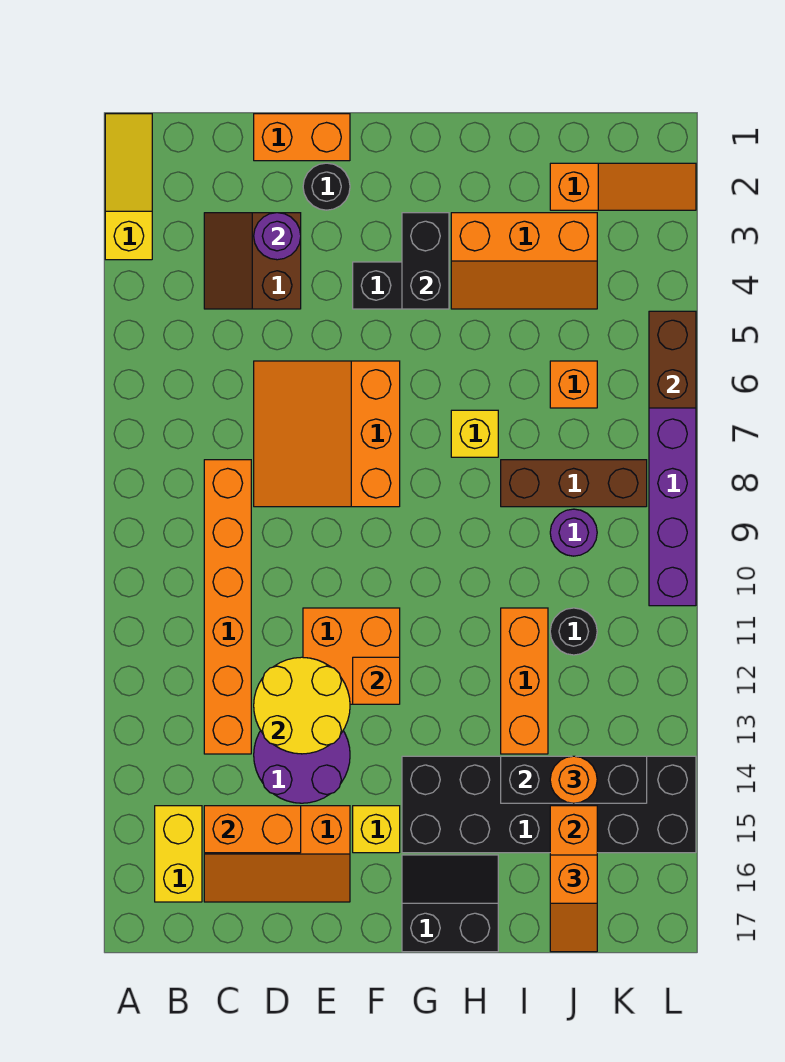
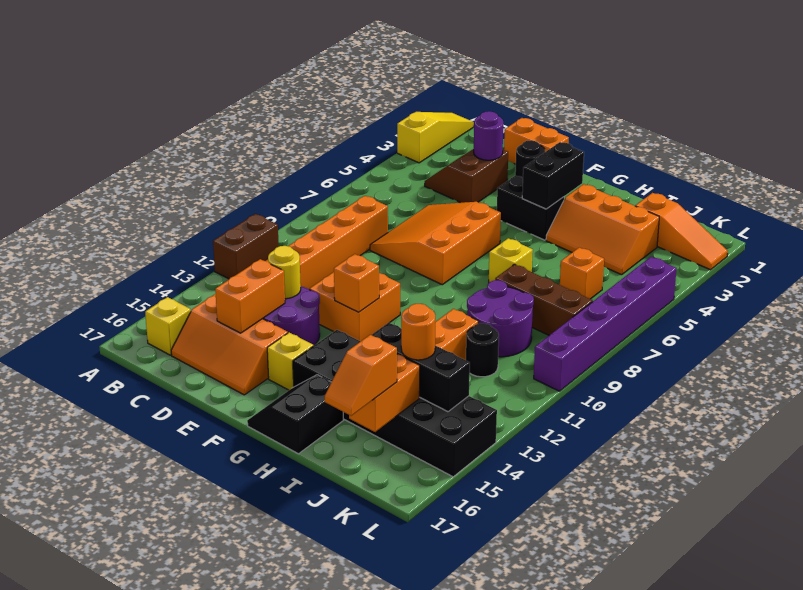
yellow brick B15:B16 level 1 -> yellow brick B16 level 1
orange brick C15:D15 level 2 -> orange brick D14:D15 level 2
yellow round brick D12:E13 level 2 -> yellow round brick D13 level 2
black slope G16:H17 level 1 top 17 -> black slope G16:H17 level 1 top H
purple round brick J9 level 1 -> purple round brick I9:J10 level 1
brown brick L5:L6 level 2 -> brown brick A11:A12 level 1

